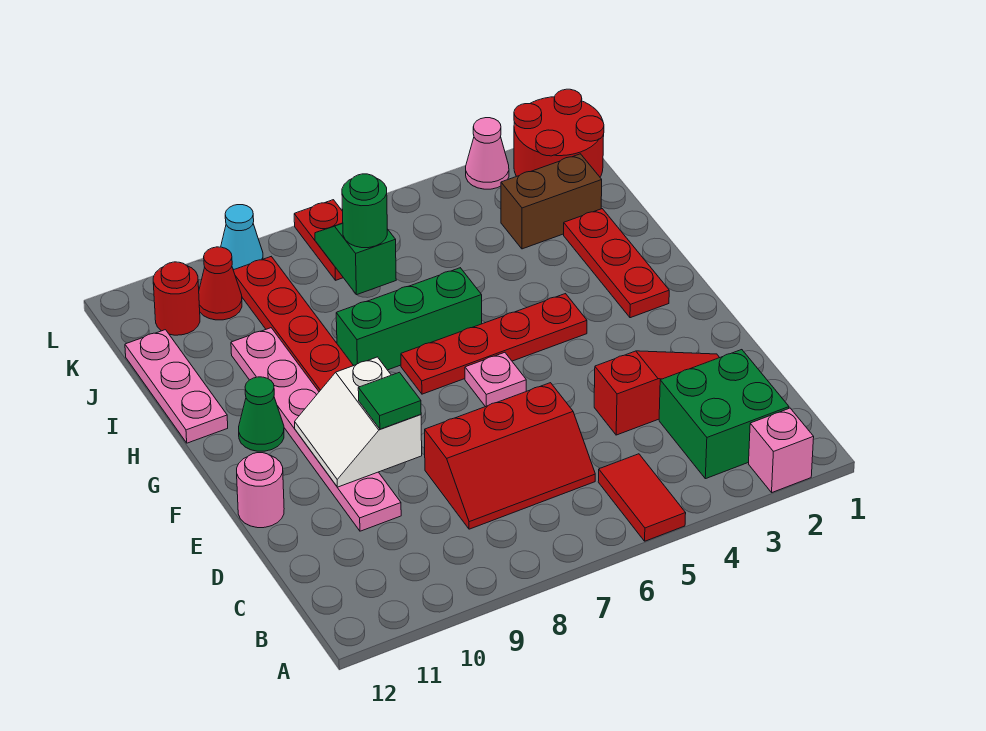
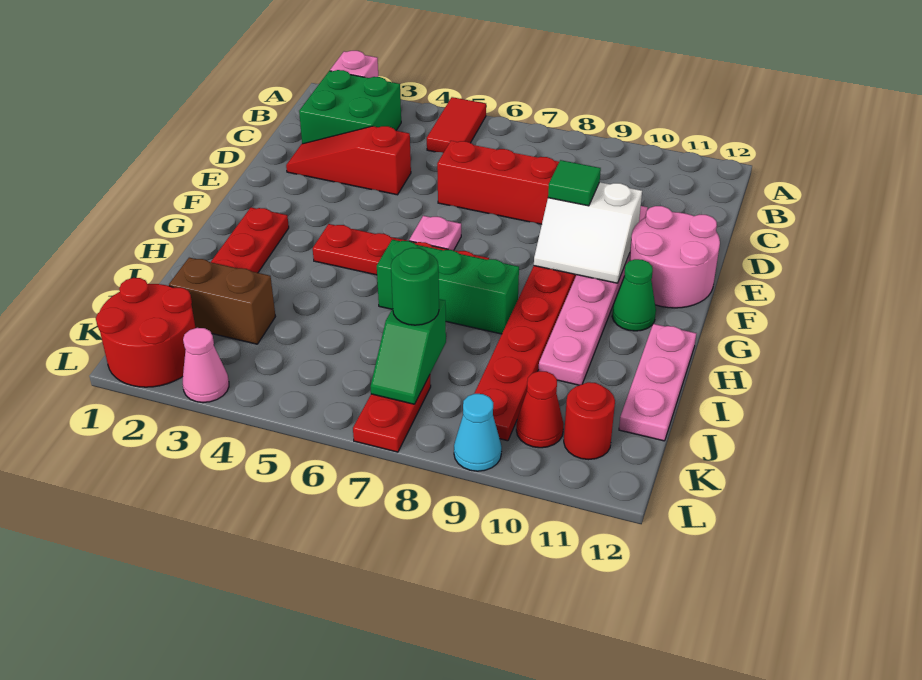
white slope E9:F10 level 2 top 9 -> white slope E9:F10 level 2 top E
pink round brick E12 level 1 -> pink round brick E11:F12 level 1

